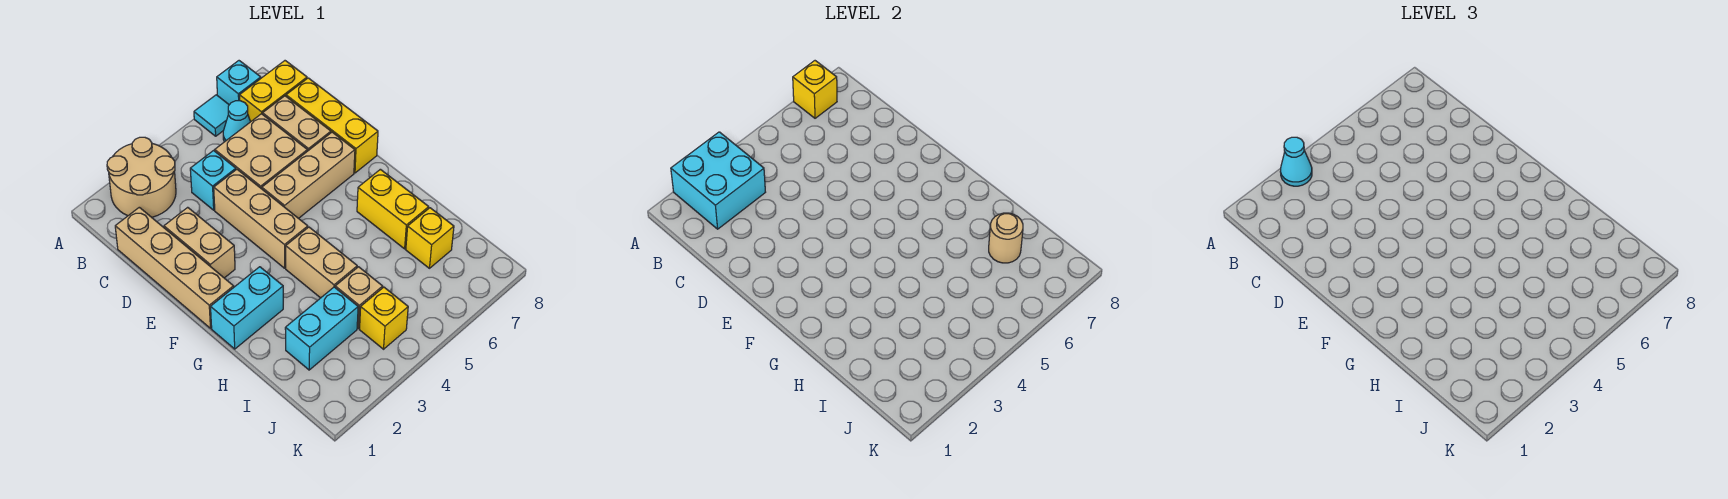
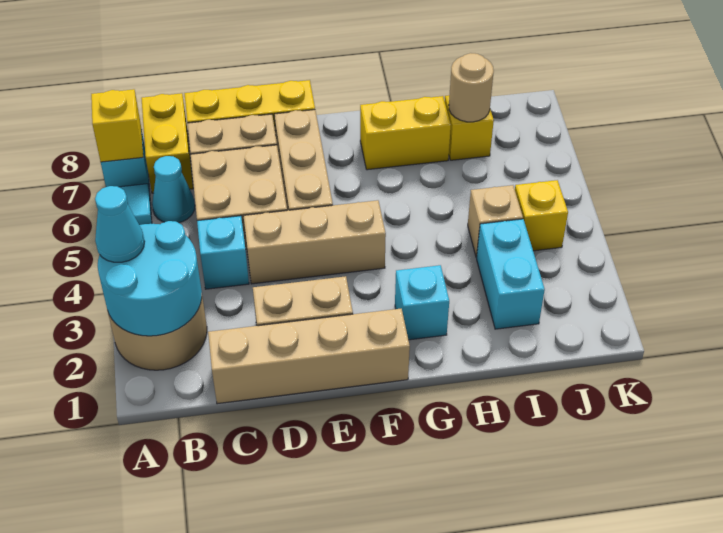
cyan brick A2:B3 level 2 -> cyan round brick A2:B3 level 2
cyan brick G1:G2 level 1 -> cyan brick G2 level 1
tan brick G4:H4 level 1 -> none

